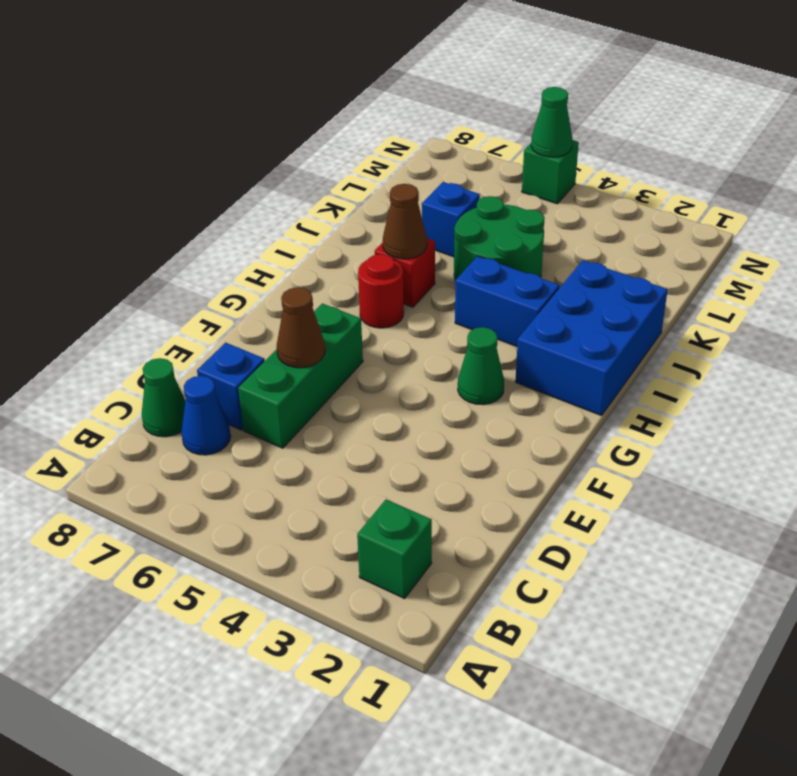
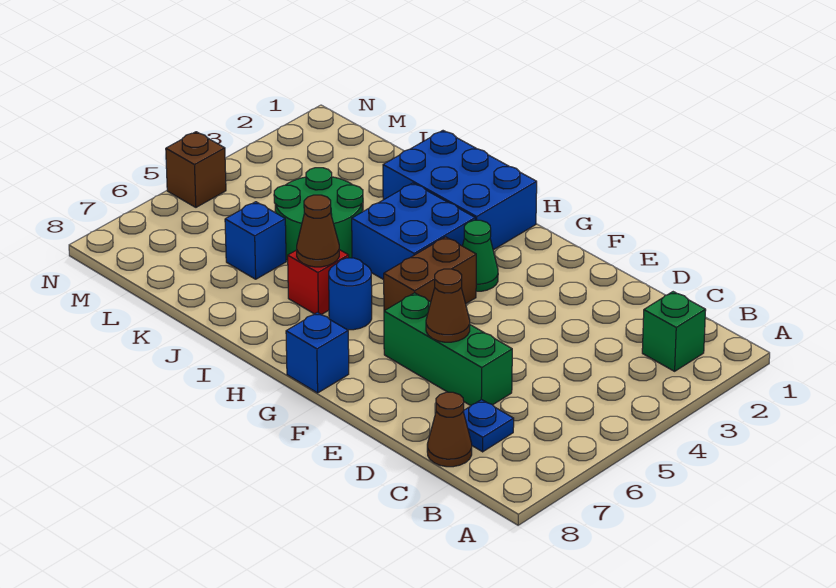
blue cone C7 level 1 -> blue plate C7 level 1
green cone C8 level 1 -> brown cone C8 level 1
blue brick D7 level 1 -> blue brick G8 level 1
none -> brown brick G4:G5 level 1
red round brick H6 level 1 -> blue round brick H6 level 1
blue brick I3:I4 level 1 -> blue brick H3:I4 level 1
green brick N5 level 1 -> brown brick N5 level 1
green cone N5 level 2 -> none

